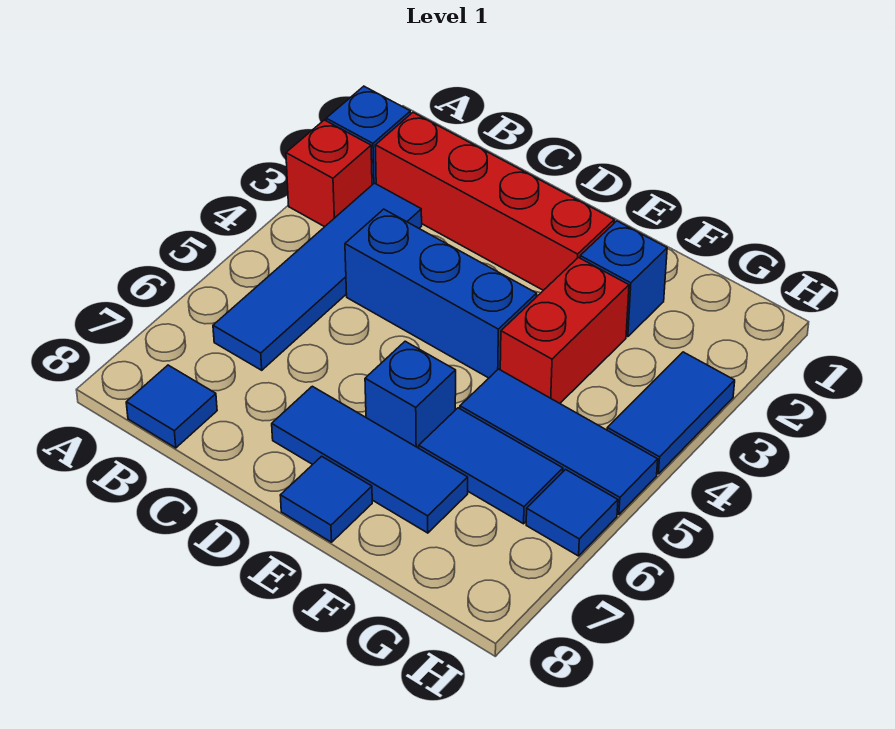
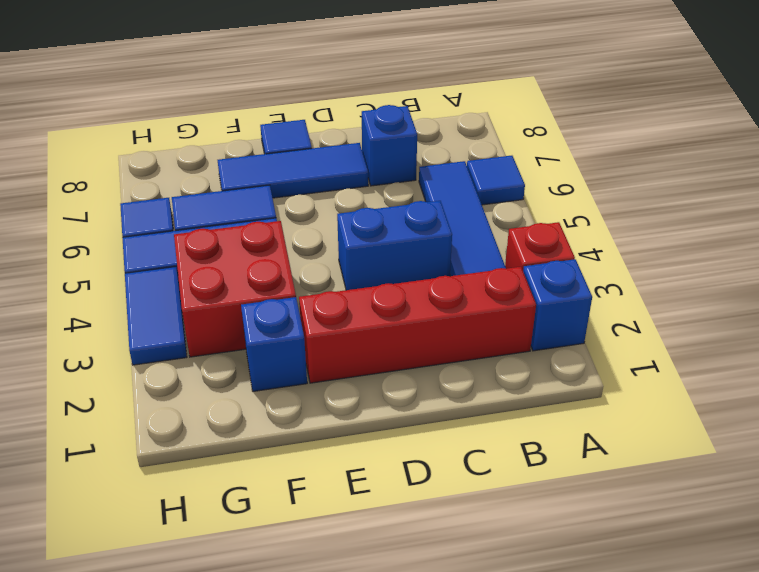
blue tile B8 level 1 -> blue tile A6 level 1
blue brick C4:E4 level 1 -> blue brick C4:D4 level 1
blue brick E6 level 1 -> blue brick C7 level 1
red brick F3:F4 level 1 -> red brick F3:G4 level 1

